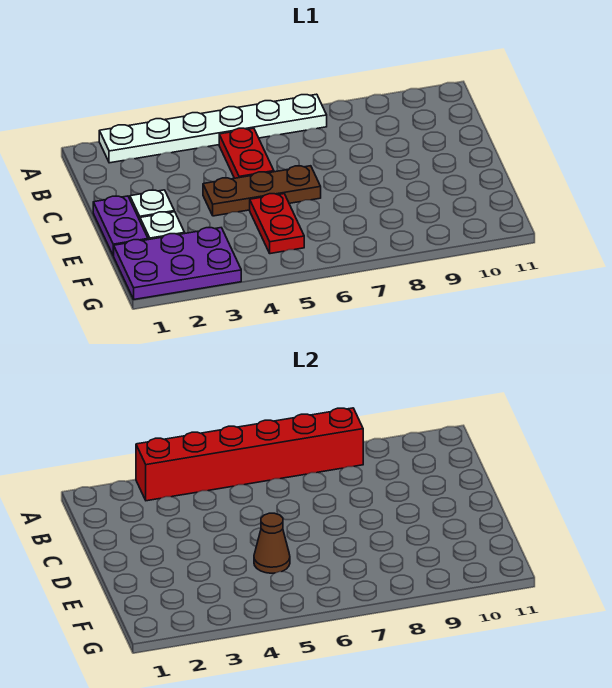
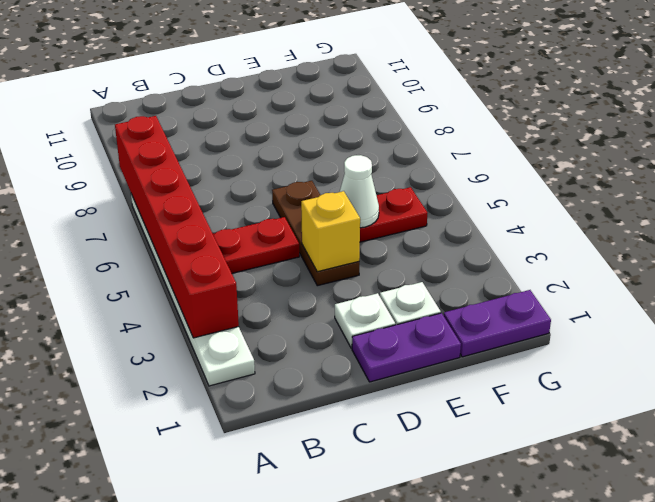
none -> yellow brick D4 level 2
brown cone E5 level 2 -> white cone E5 level 2
purple plate F1:G3 level 1 -> purple plate F1:G1 level 1

